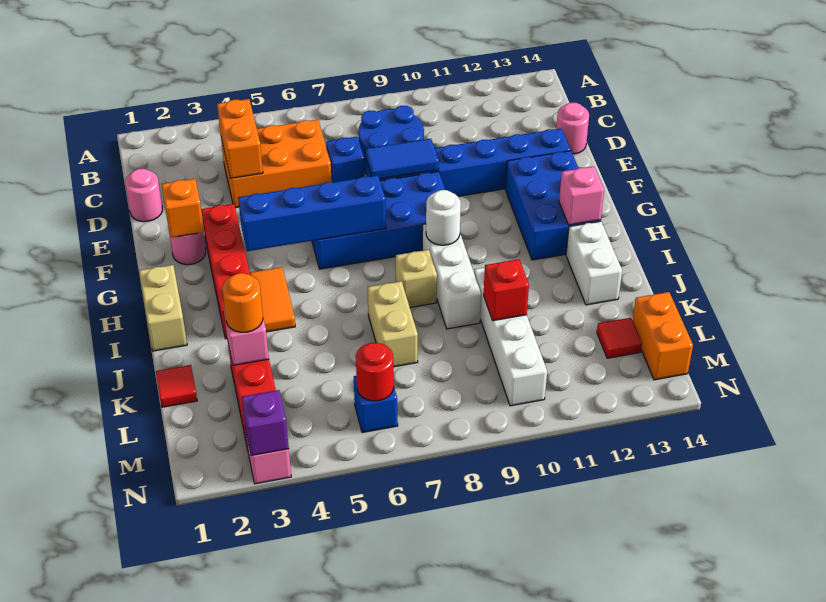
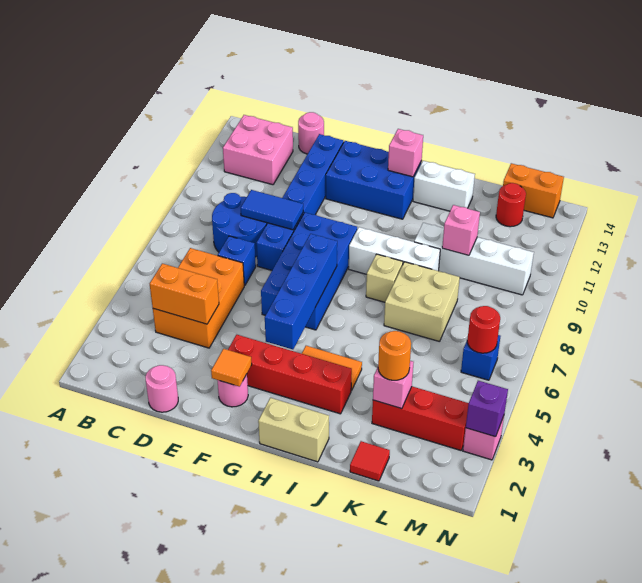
none -> pink brick B12:C13 level 1
blue tile E8:E9 level 2 -> blue tile D9:E9 level 2
orange brick F2 level 2 -> orange tile F2 level 2
white round brick H9 level 2 -> none
tan brick J7:K7 level 1 -> tan brick J7:K8 level 1
red brick K10 level 2 -> pink brick K10 level 2
red tile L13 level 1 -> red round brick L13 level 1

